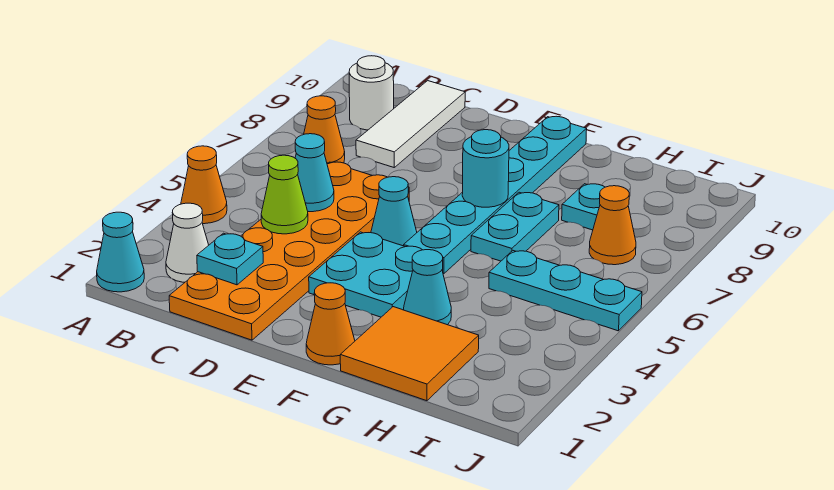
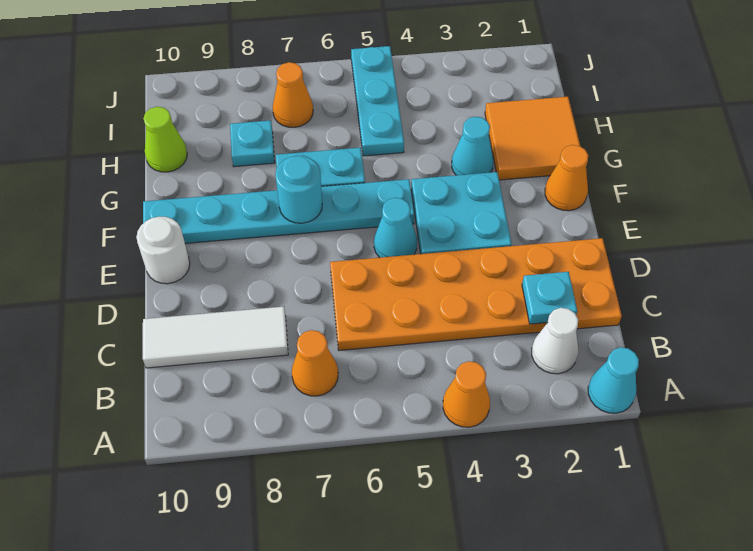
white round brick B9 level 1 -> white round brick E10 level 1
lime cone C4 level 2 -> lime cone H10 level 1
cyan cone C5 level 2 -> none

